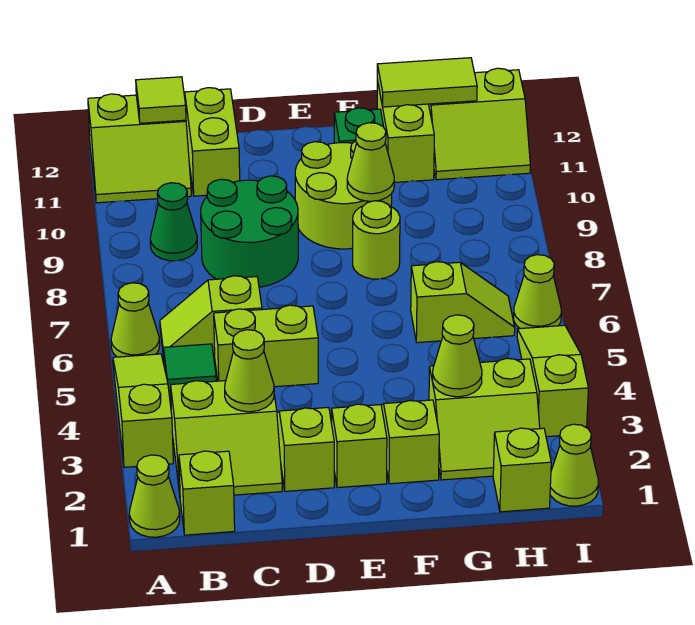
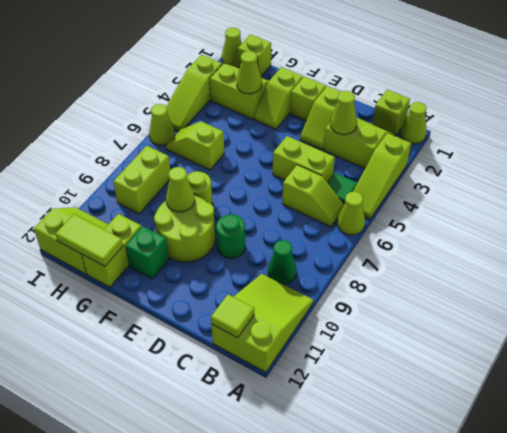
lime slope A11:B12 level 1 top 12 -> lime slope A10:B12 level 1 top 12
green round brick C8:D9 level 1 -> green round brick D9 level 1
lime brick C11:C12 level 1 -> lime brick H8:H9 level 1

